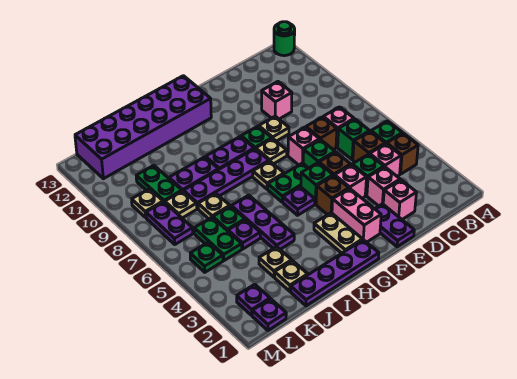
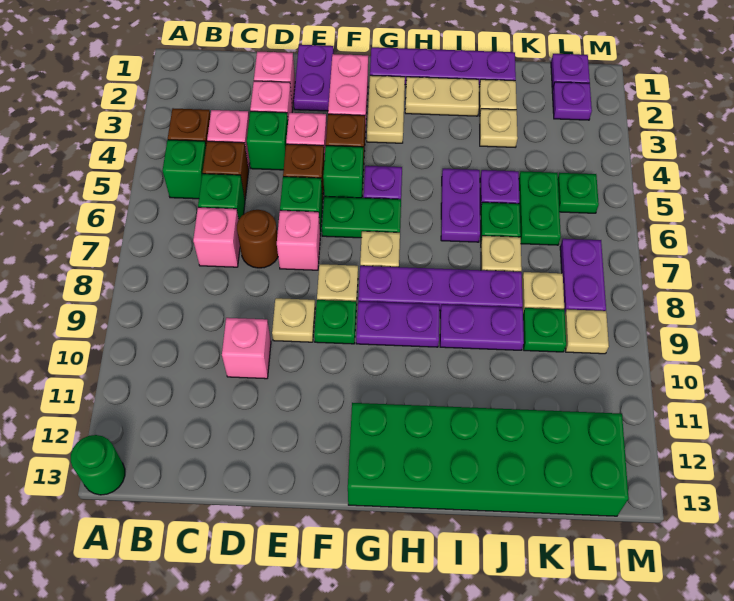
brown brick D7 level 1 -> brown round brick D7 level 1
purple brick G12:L13 level 1 -> green brick G12:L13 level 1
none -> tan plate H2:I2 level 1
purple plate I4:I6 level 1 -> purple plate I5:I6 level 1
green plate K9:K10 level 1 -> green plate K9 level 1

